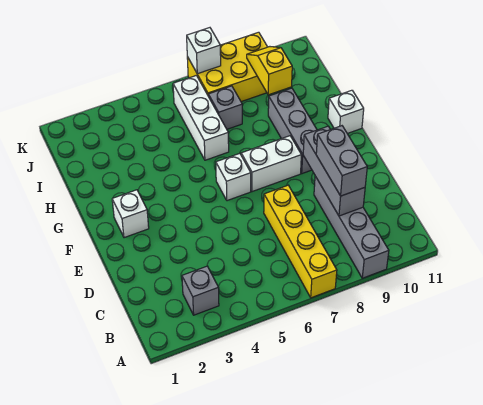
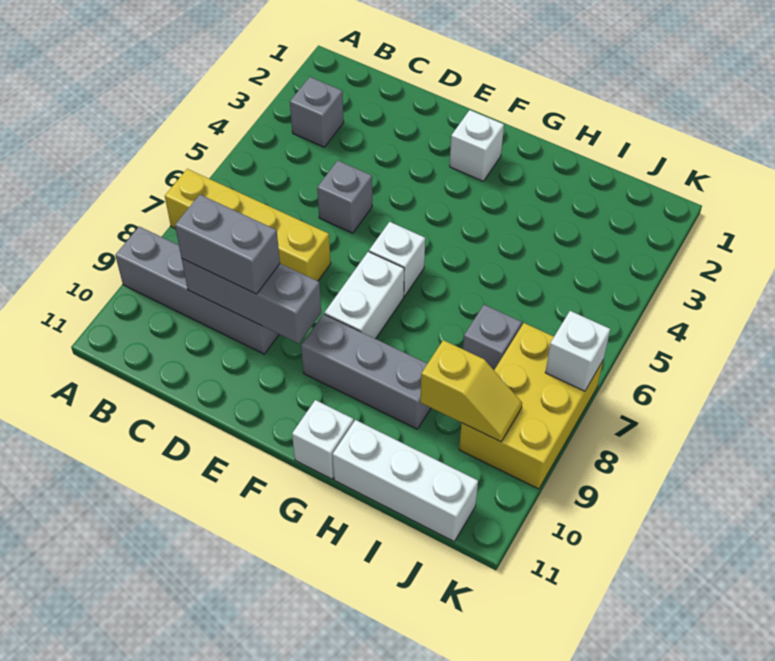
none -> grey brick D5 level 1
white brick H6:J6 level 1 -> white brick H11:J11 level 1

